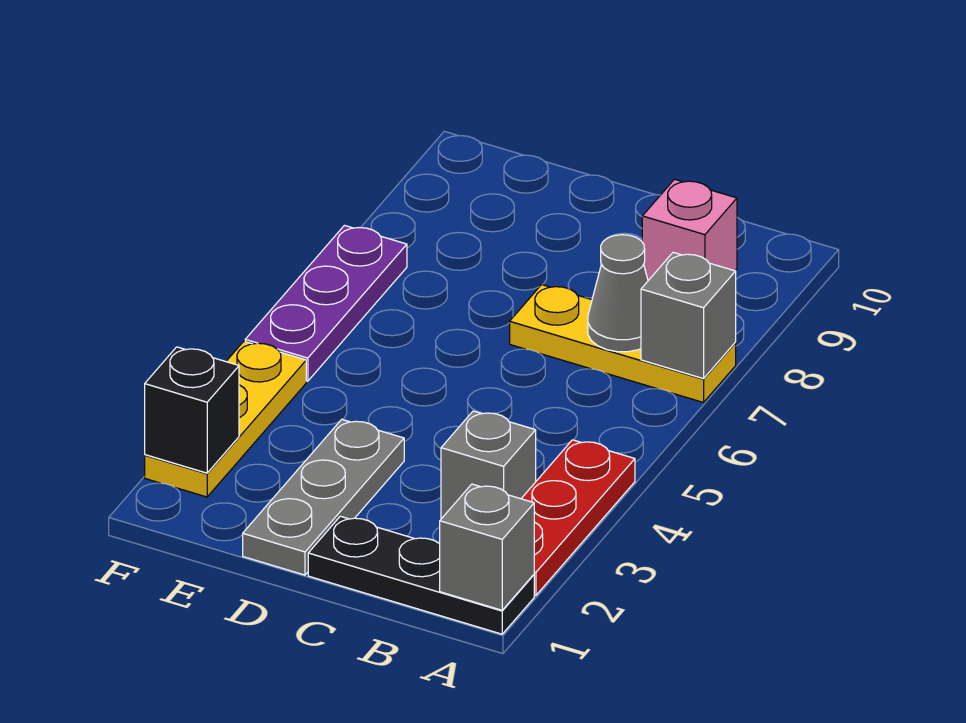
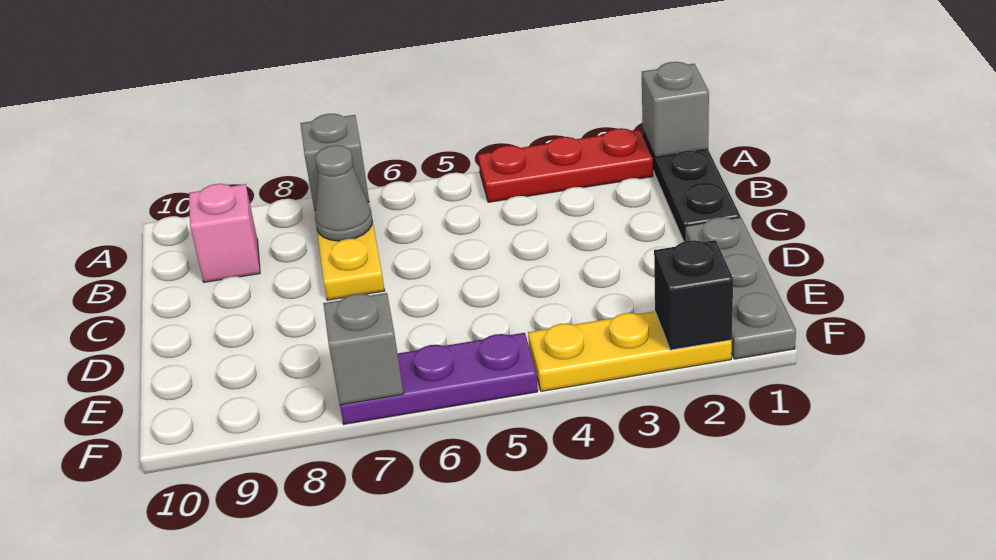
grey brick B3 level 1 -> grey brick F7 level 2
grey plate D1:D3 level 1 -> grey plate D1:F1 level 1

